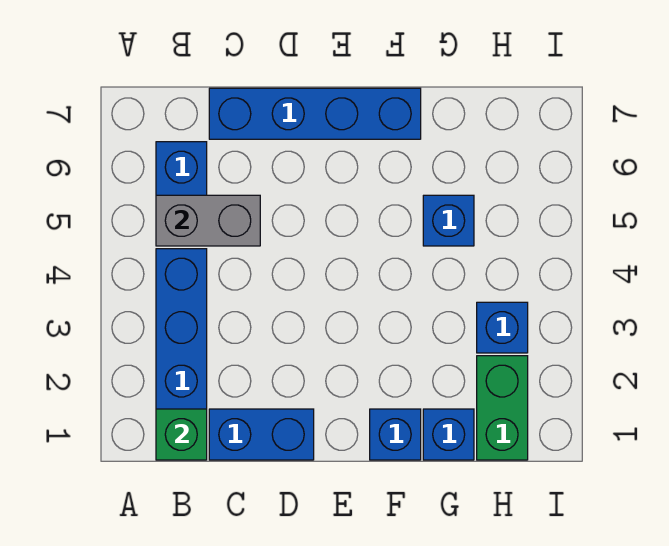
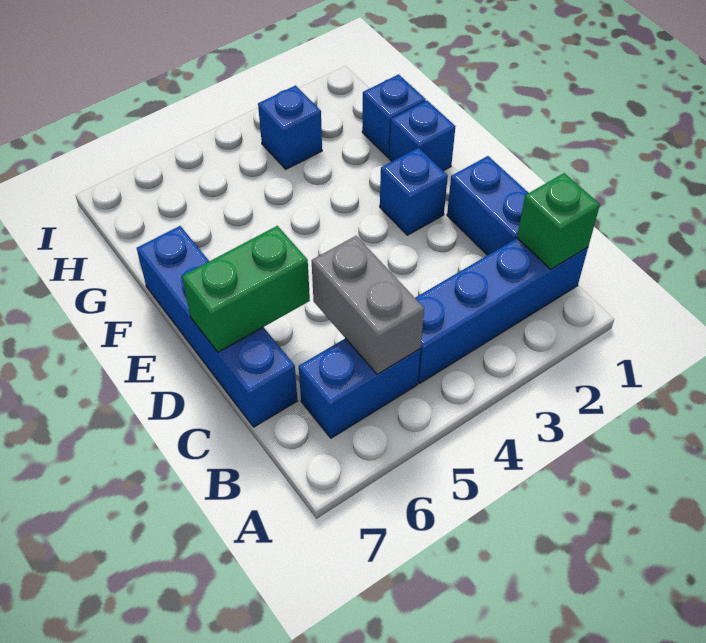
blue brick G5 level 1 -> blue brick E2 level 1
green brick H1:H2 level 1 -> green brick D6:D7 level 2

